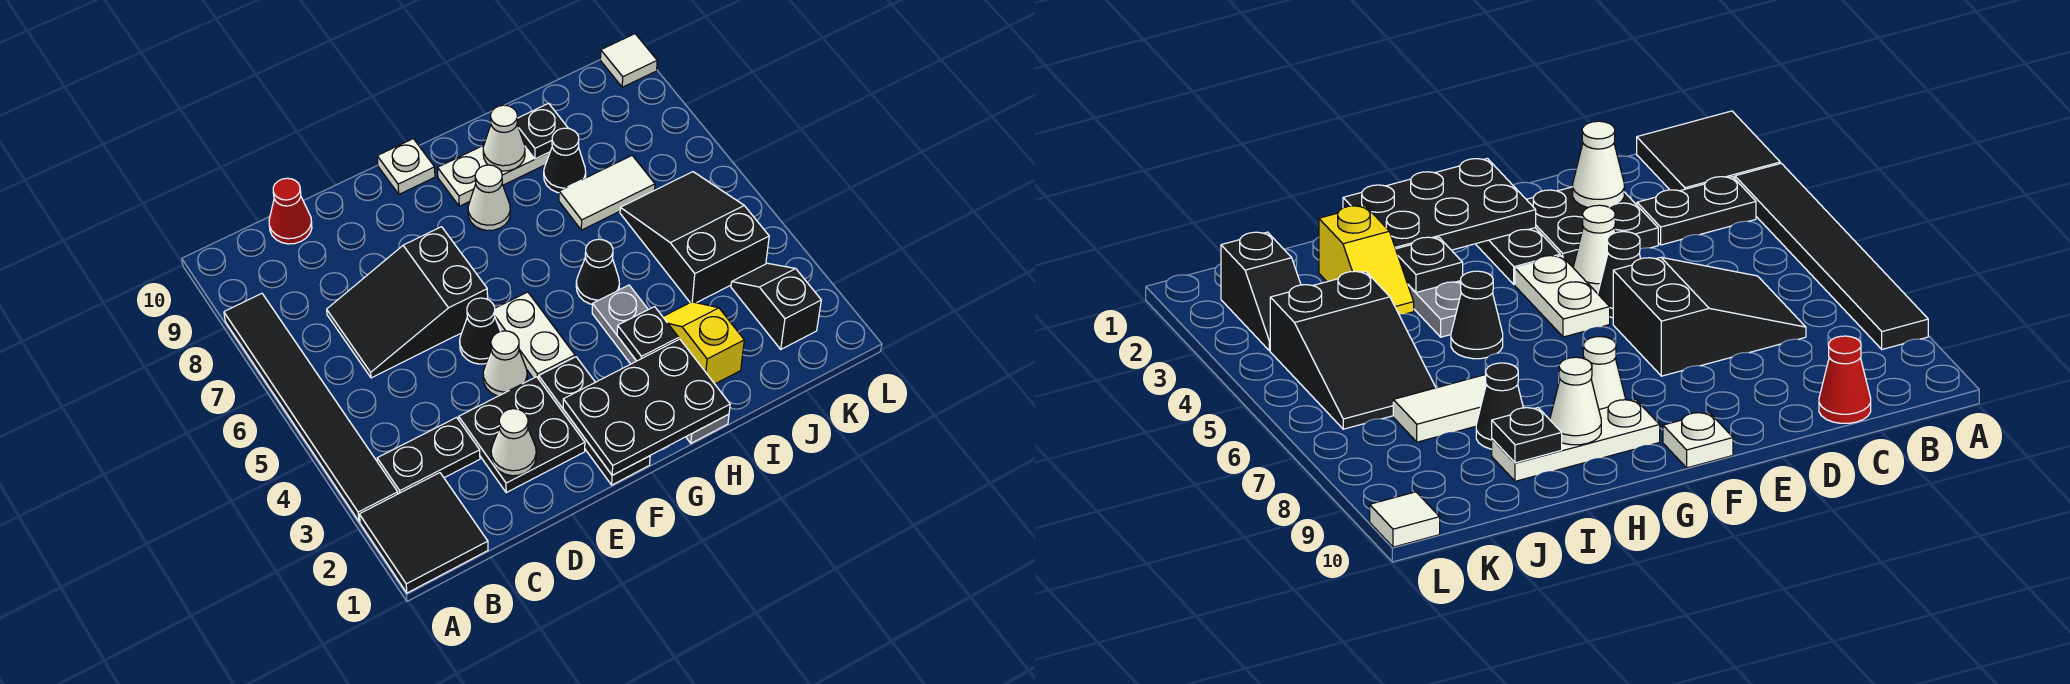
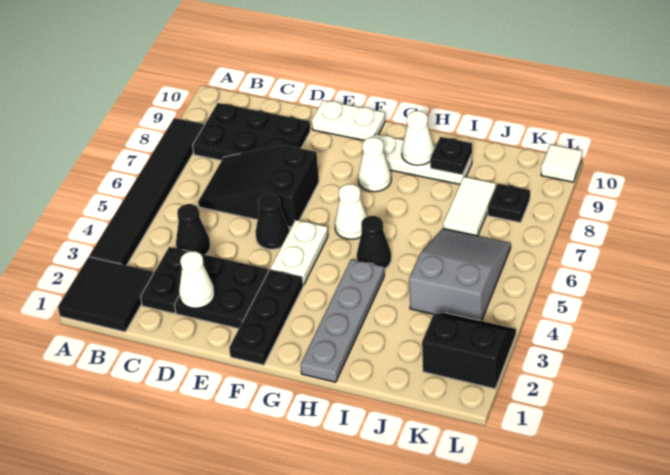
black plate B3:C3 level 1 -> black plate C2:C3 level 1
red cone C10 level 1 -> none
white cone E4 level 1 -> white cone G6 level 1
black plate F1:H2 level 2 -> black plate B8:D9 level 1
white plate F10 level 1 -> white plate E10:F10 level 1
black plate H3 level 2 -> black plate K8 level 1
yellow slope I2:I3 level 1 top 2 -> none
white tile I7:J7 level 1 -> white tile J7:J8 level 1
black cone I8 level 1 -> black cone C4 level 1
black slope J4:K6 level 1 top 4 -> grey slope J4:K6 level 1 top 4
black slope K2:K3 level 1 top 2 -> black slope K2:L3 level 1 top 2

